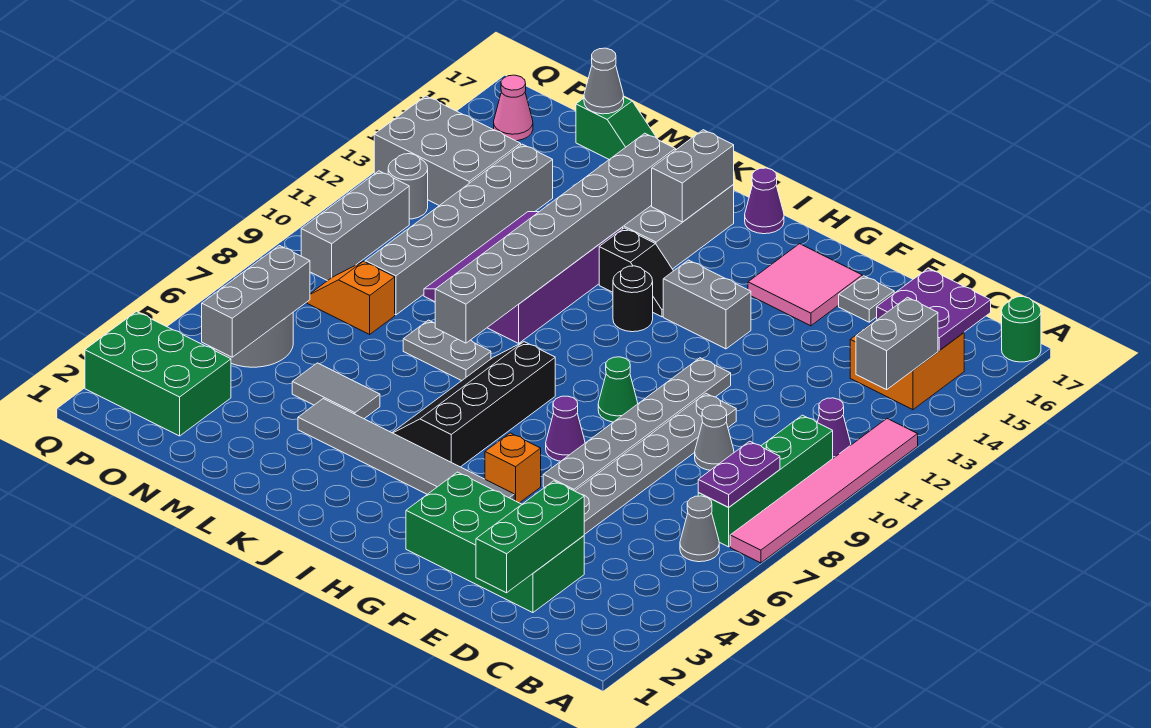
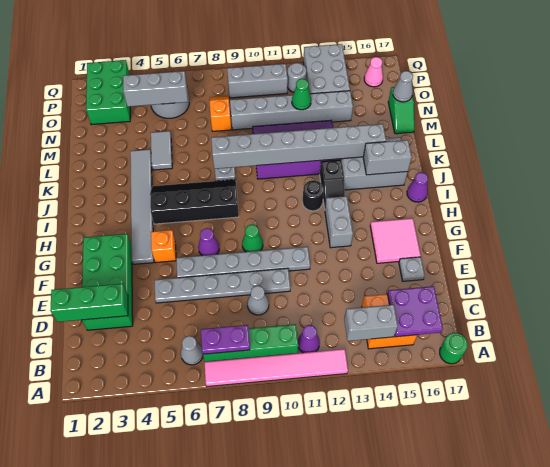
none -> green cone N12 level 2

